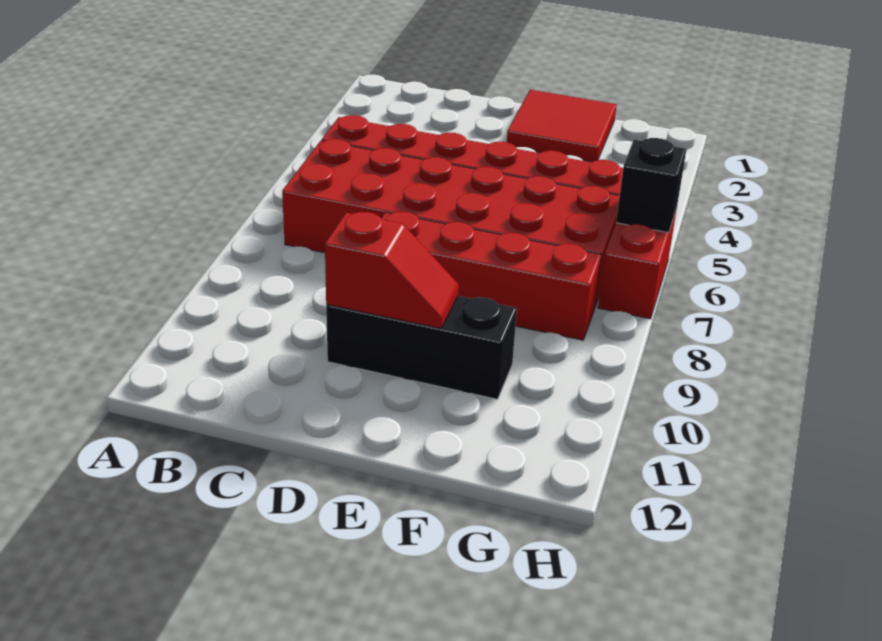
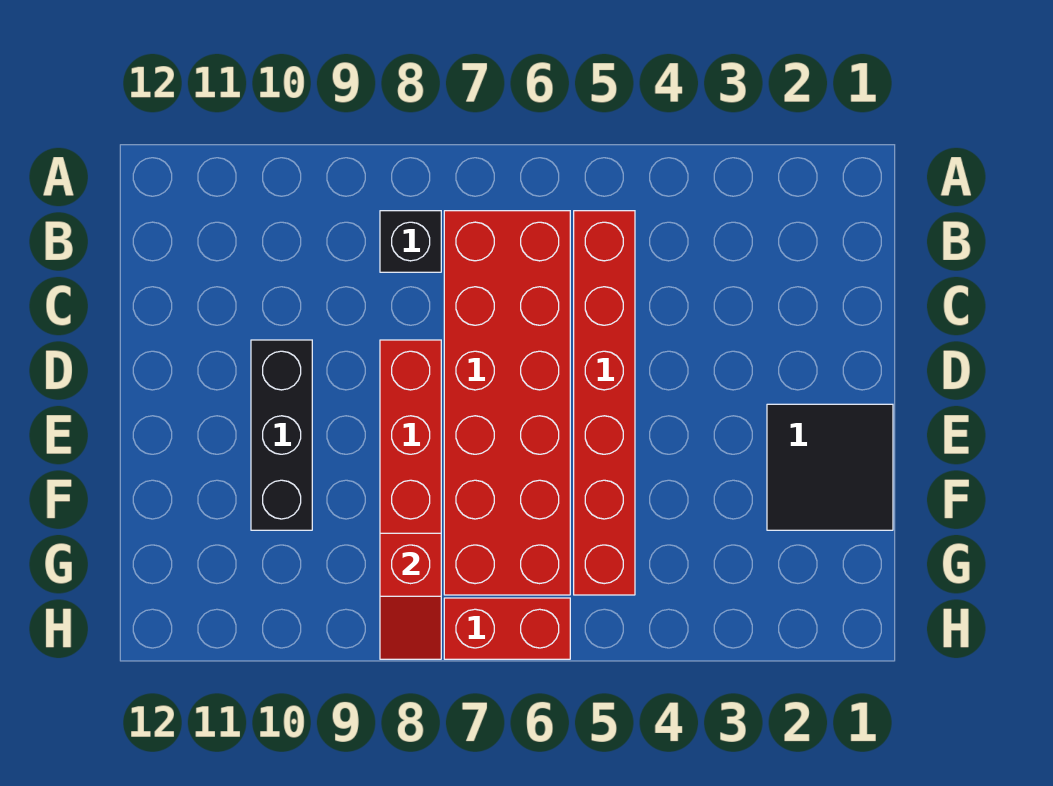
red slope D10:E10 level 2 top D -> red slope G8:H8 level 2 top G
red tile E1:F2 level 1 -> black tile E1:F2 level 1
black brick H6 level 2 -> black brick B8 level 1

